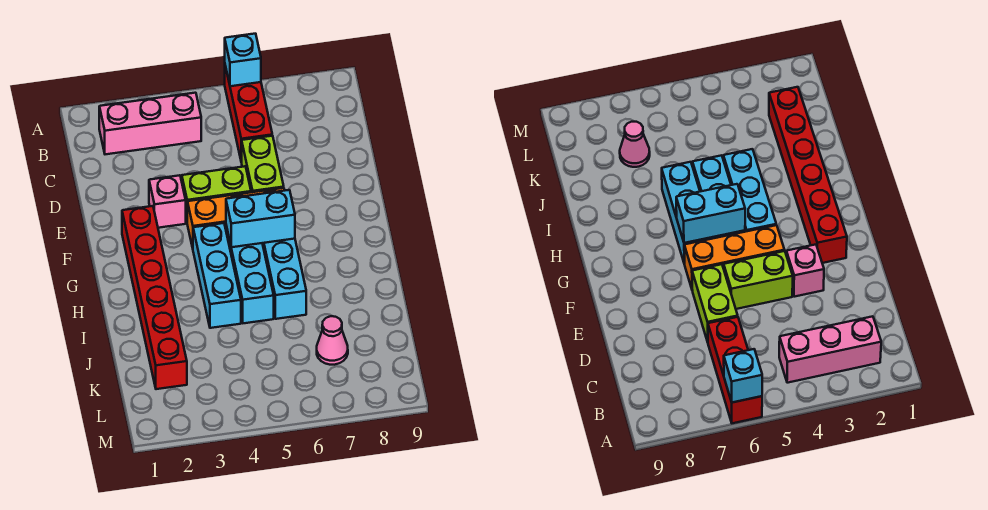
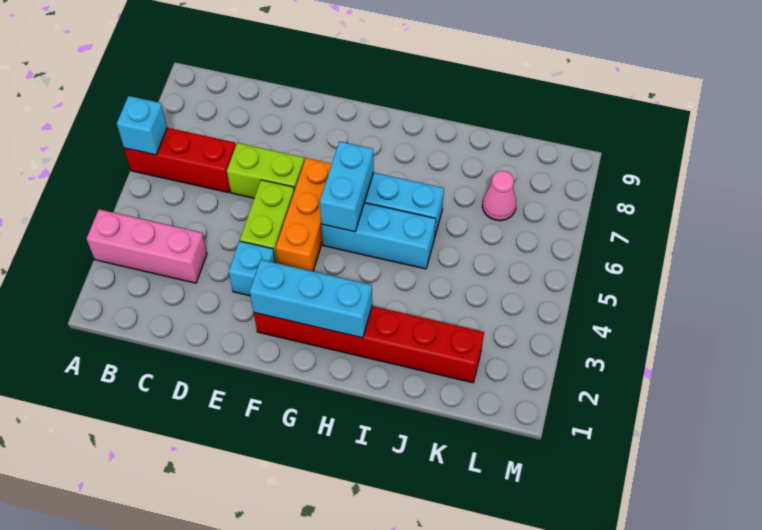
pink brick B2:B4 level 1 -> pink brick A3:C3 level 1
pink brick E3 level 1 -> cyan brick E3 level 1
cyan brick G4:I4 level 1 -> cyan brick F2:H2 level 2

